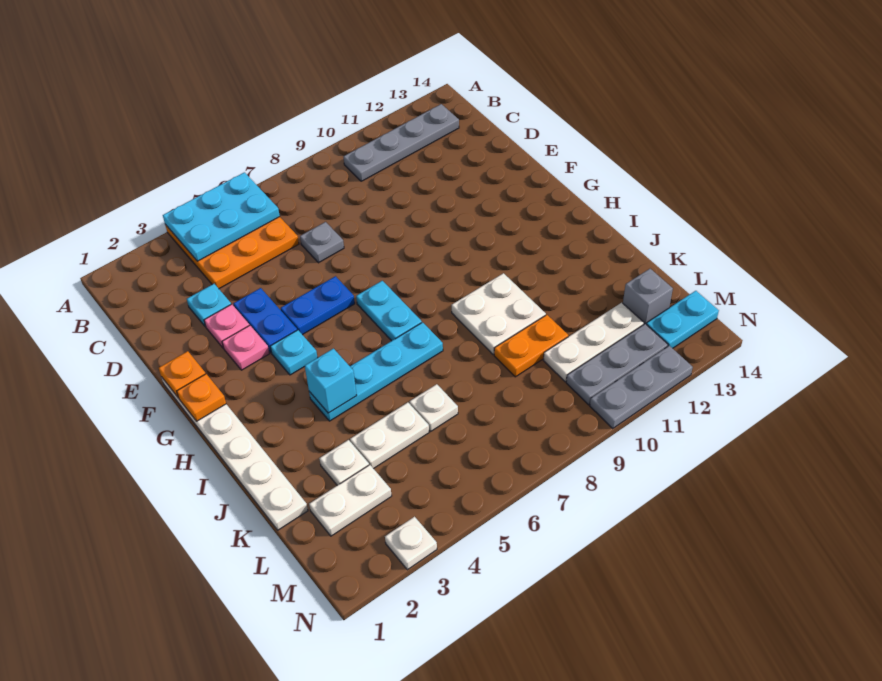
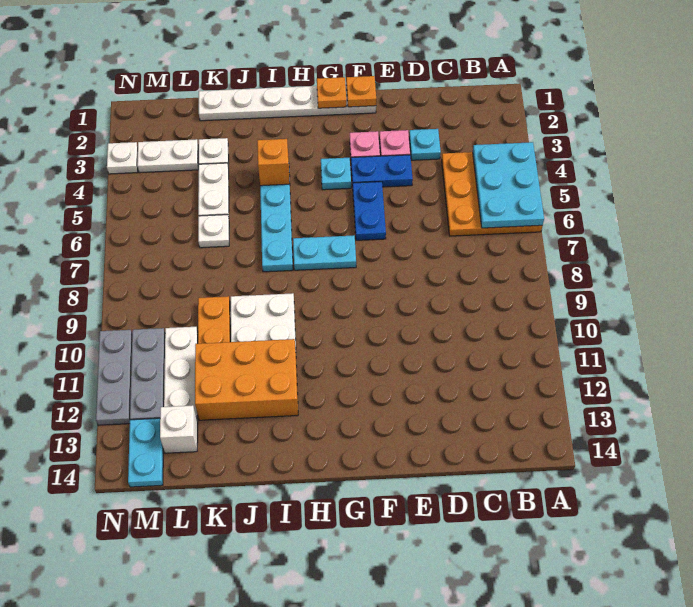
grey plate B10:B13 level 1 -> none
grey plate D7 level 1 -> none
cyan brick I4 level 2 -> orange brick I4 level 2
none -> orange brick I11:K12 level 1
white plate L2:L3 level 1 -> white plate L3:M3 level 1
grey brick L13 level 1 -> white brick L13 level 1

